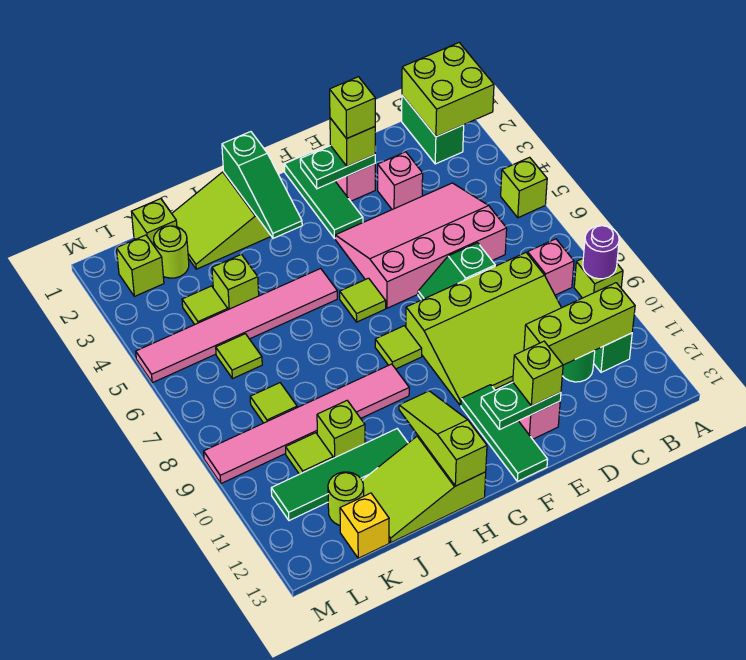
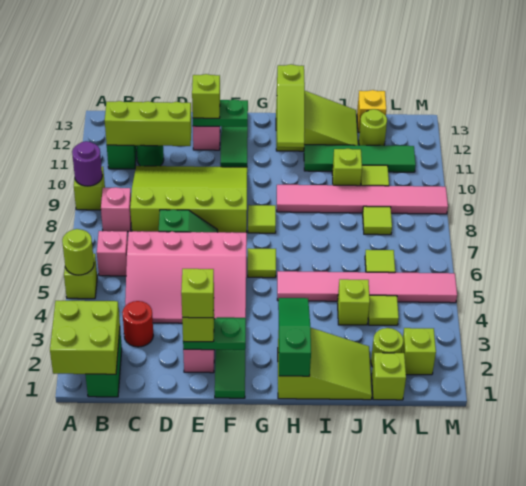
none -> lime round brick A5 level 2
none -> red round brick C3 level 1
pink brick D3 level 1 -> pink brick B6 level 1

